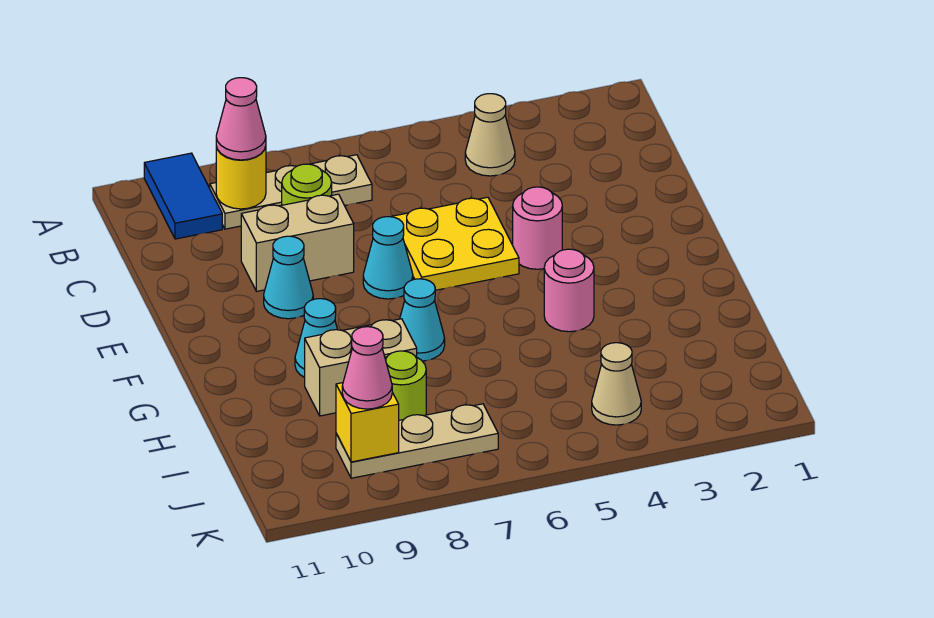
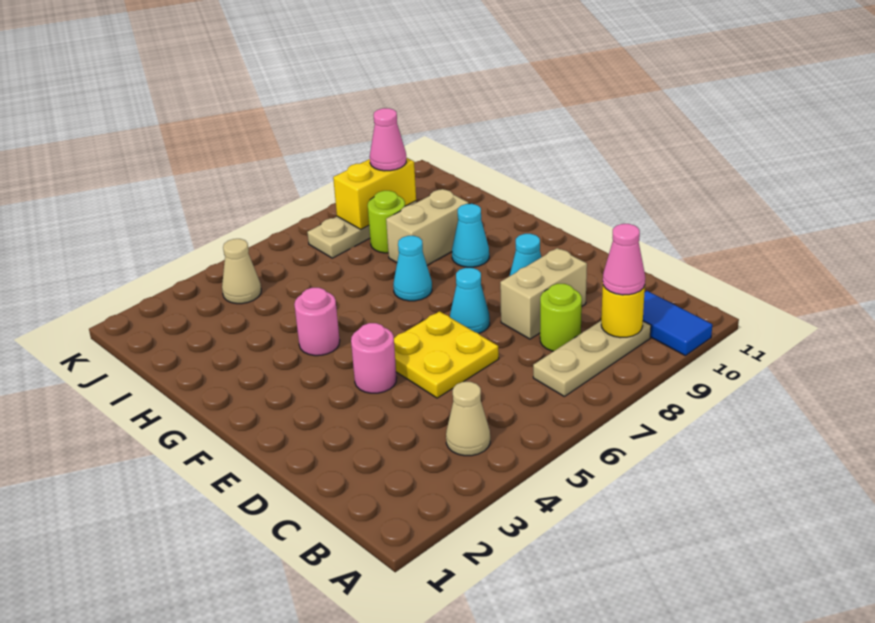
yellow brick J9 level 2 -> yellow brick J8:J9 level 2

